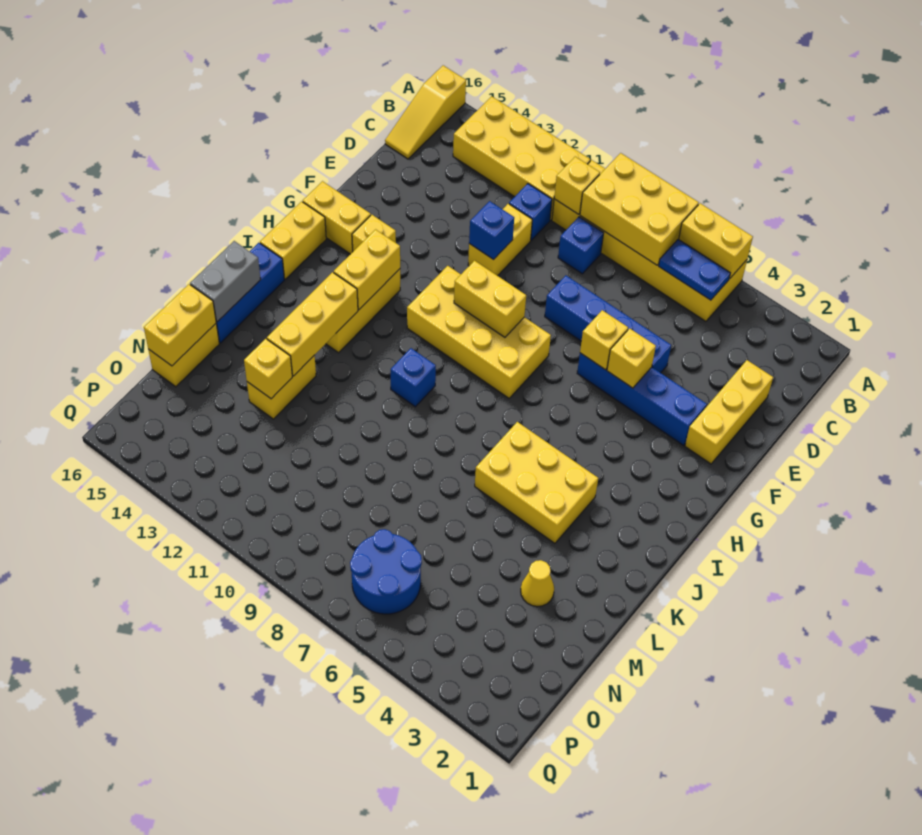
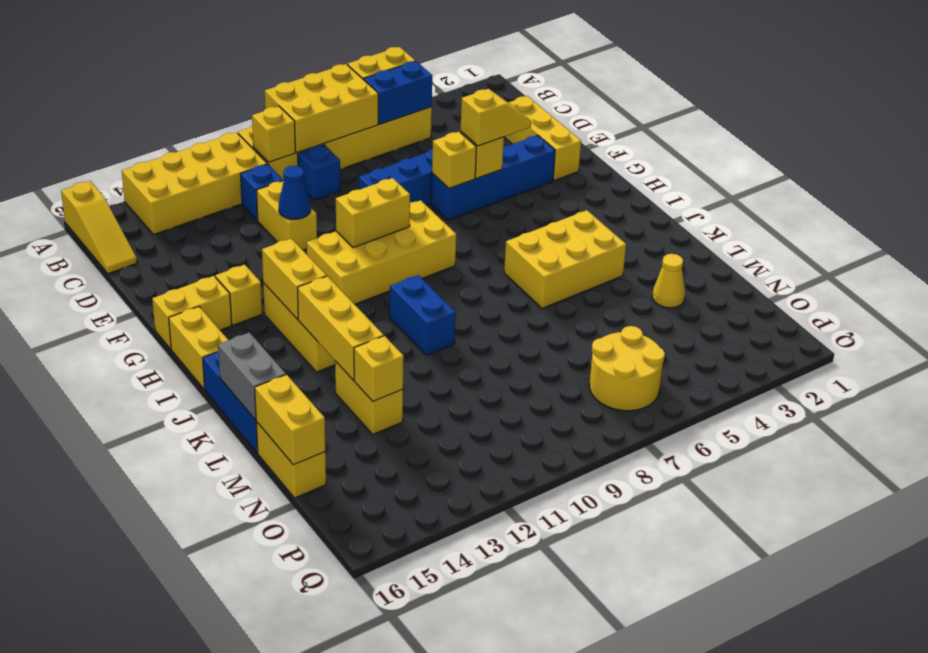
blue plate B5:B6 level 2 -> blue brick B5:B6 level 2
blue brick E11 level 2 -> blue cone E11 level 2
none -> yellow slope F4:F5 level 3 top 5
blue brick J10 level 1 -> blue brick J10:K10 level 1
blue round brick O6:P7 level 1 -> yellow round brick O6:P7 level 1

